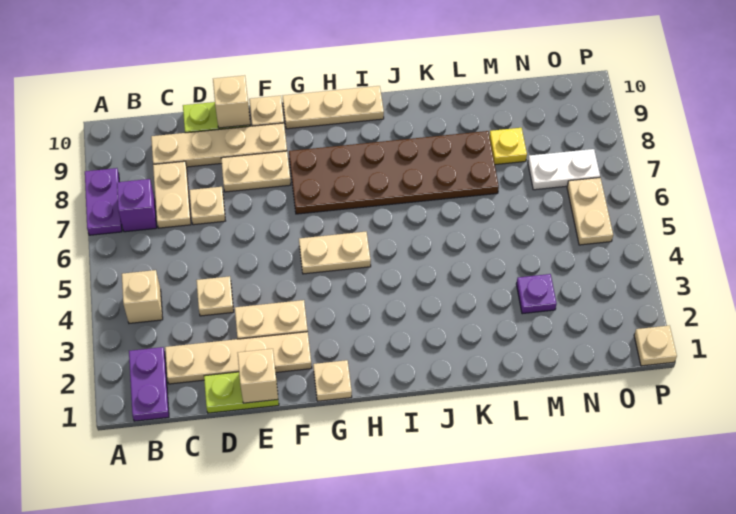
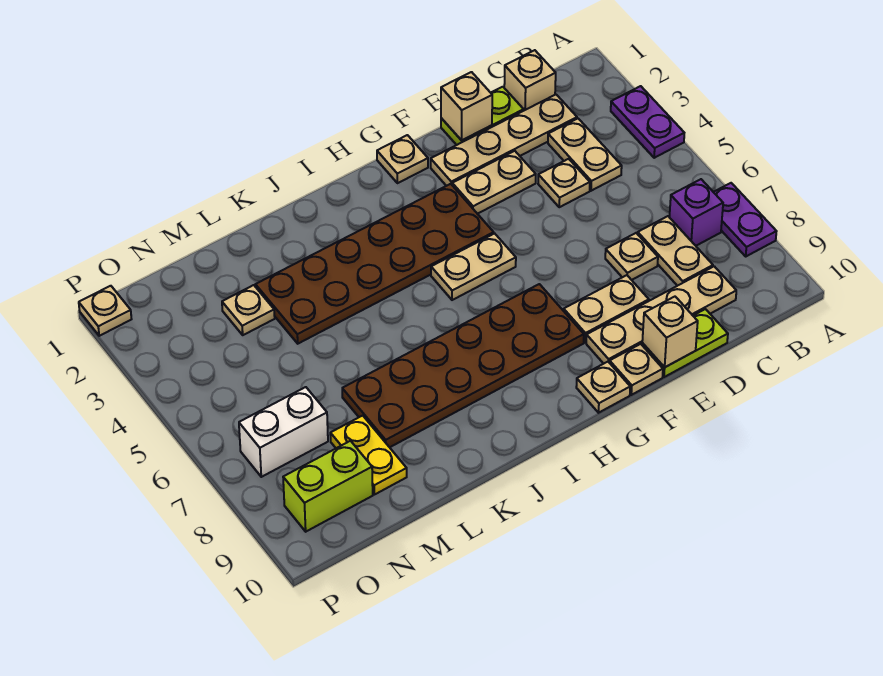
purple plate B1:B2 level 1 -> purple plate A3:A4 level 1
tan brick B4 level 1 -> tan brick C1 level 1
none -> brown plate G3:L4 level 1
tan plate G10:I10 level 1 -> tan plate G10 level 1
purple plate M3 level 1 -> tan plate M3 level 1
yellow plate M8 level 1 -> yellow plate M8:M9 level 1
white plate N7:O7 level 1 -> white brick N7:O7 level 1
none -> lime brick N9:O9 level 1
tan plate O5:O6 level 1 -> tan plate C3:C4 level 1

